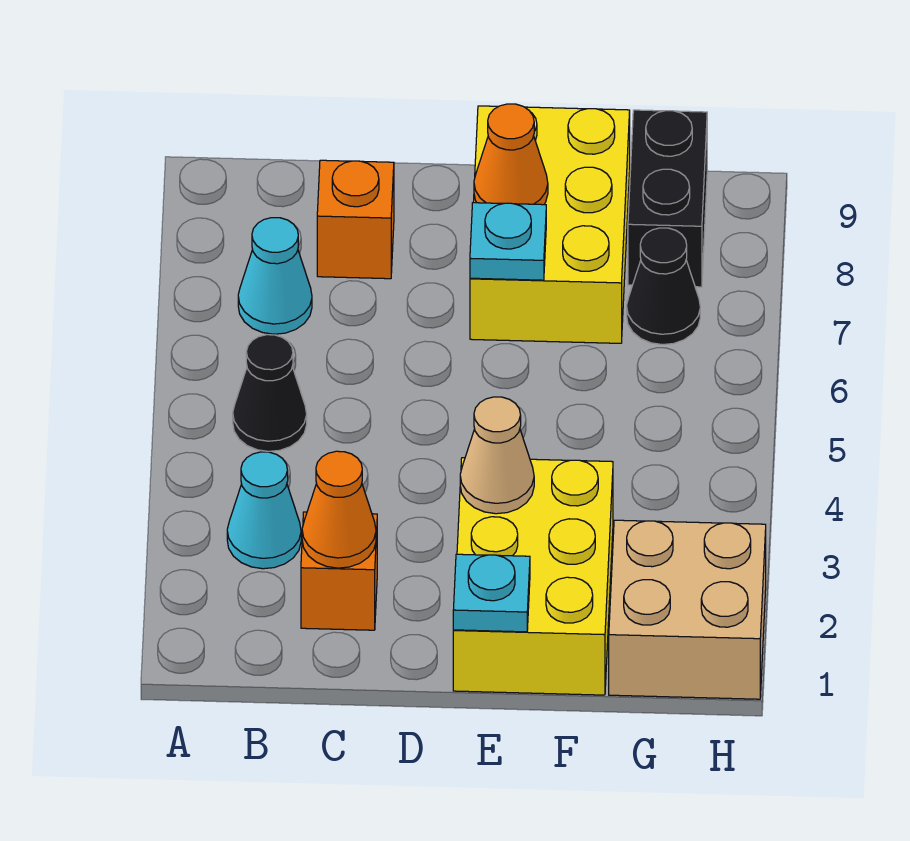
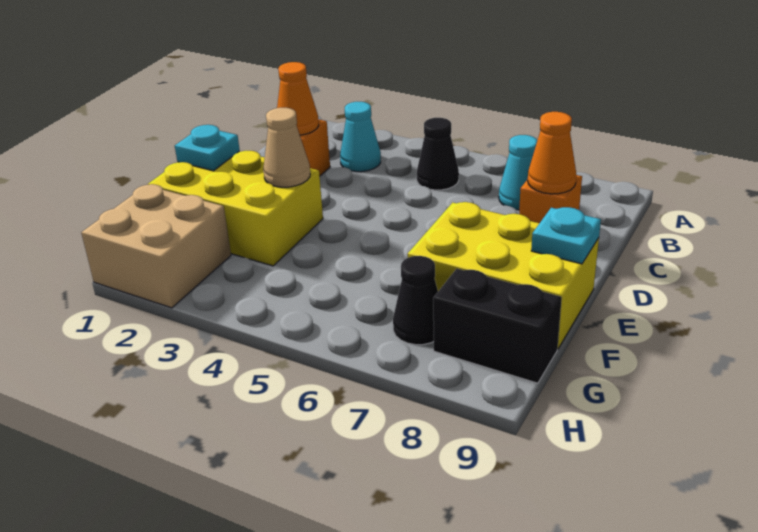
cyan plate E7 level 2 -> cyan plate E9 level 2
orange cone E8 level 2 -> orange cone C8 level 2

